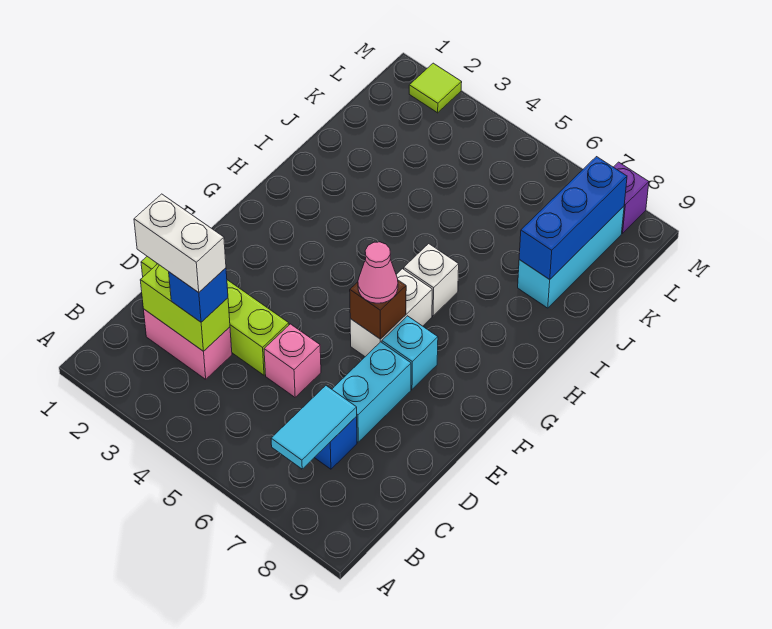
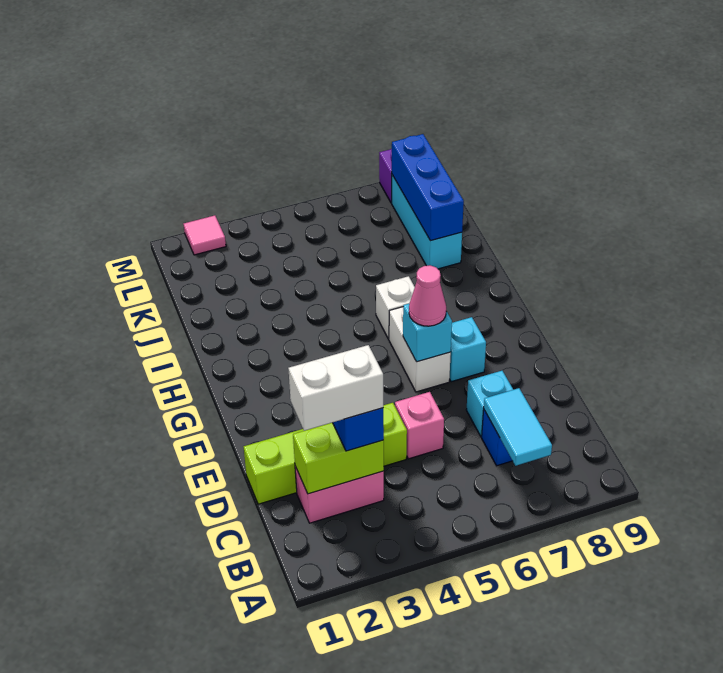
cyan brick D7:E7 level 1 -> cyan brick D7 level 1
brown brick F6 level 2 -> cyan brick F6 level 2
lime tile M2 level 1 -> pink tile M2 level 1

